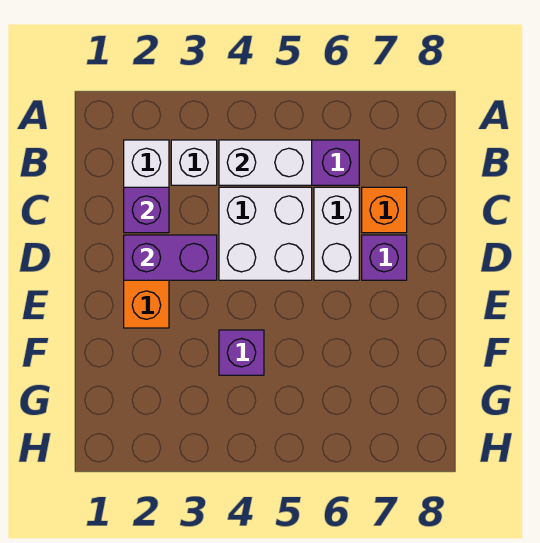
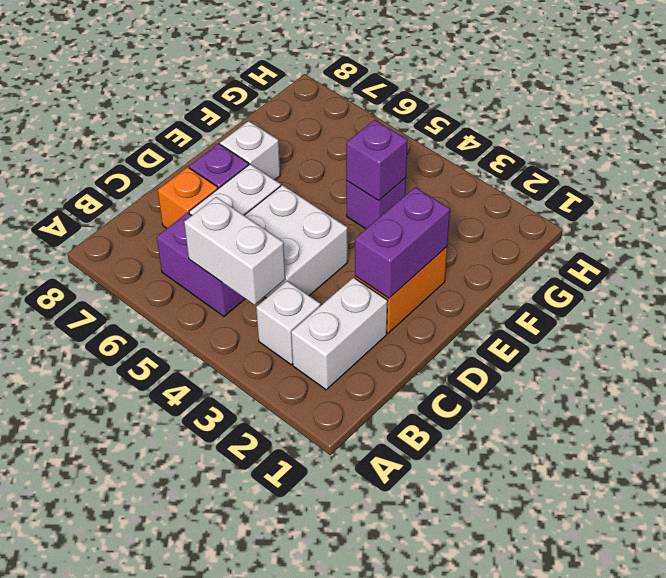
purple brick C2 level 2 -> purple brick F4 level 2
purple brick D2:D3 level 2 -> purple brick D2:E2 level 2
none -> white brick E7 level 1

